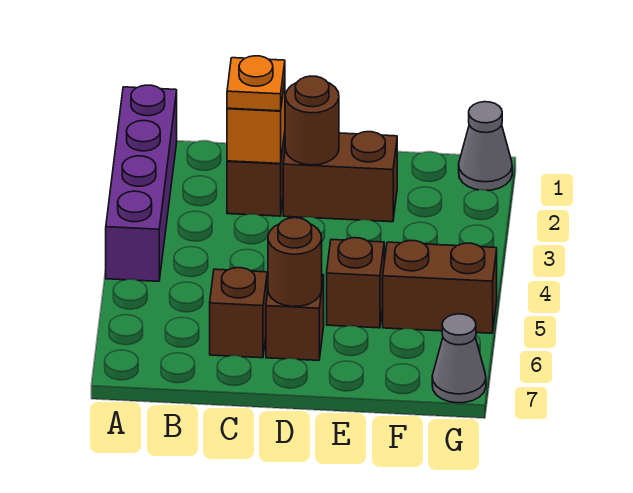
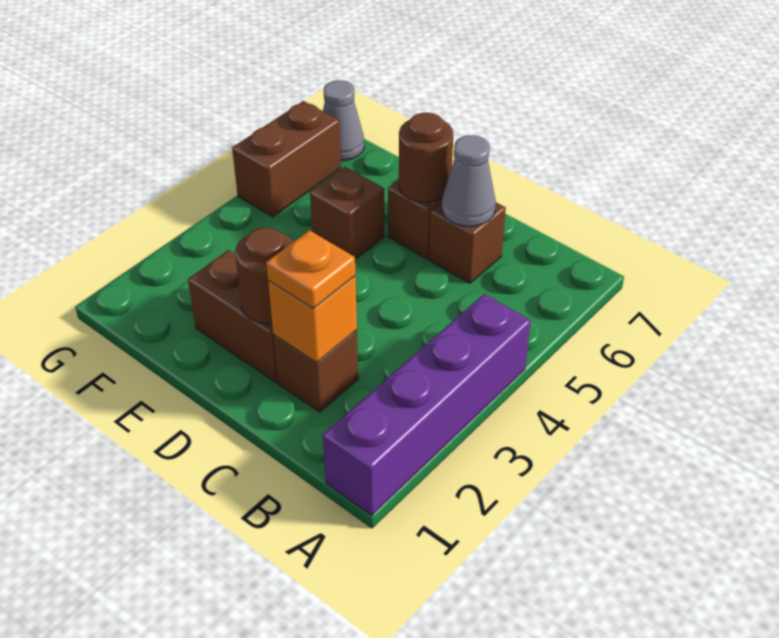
brown brick F5:G5 level 1 -> brown brick G5:G6 level 1
grey cone G1 level 1 -> grey cone C6 level 2

